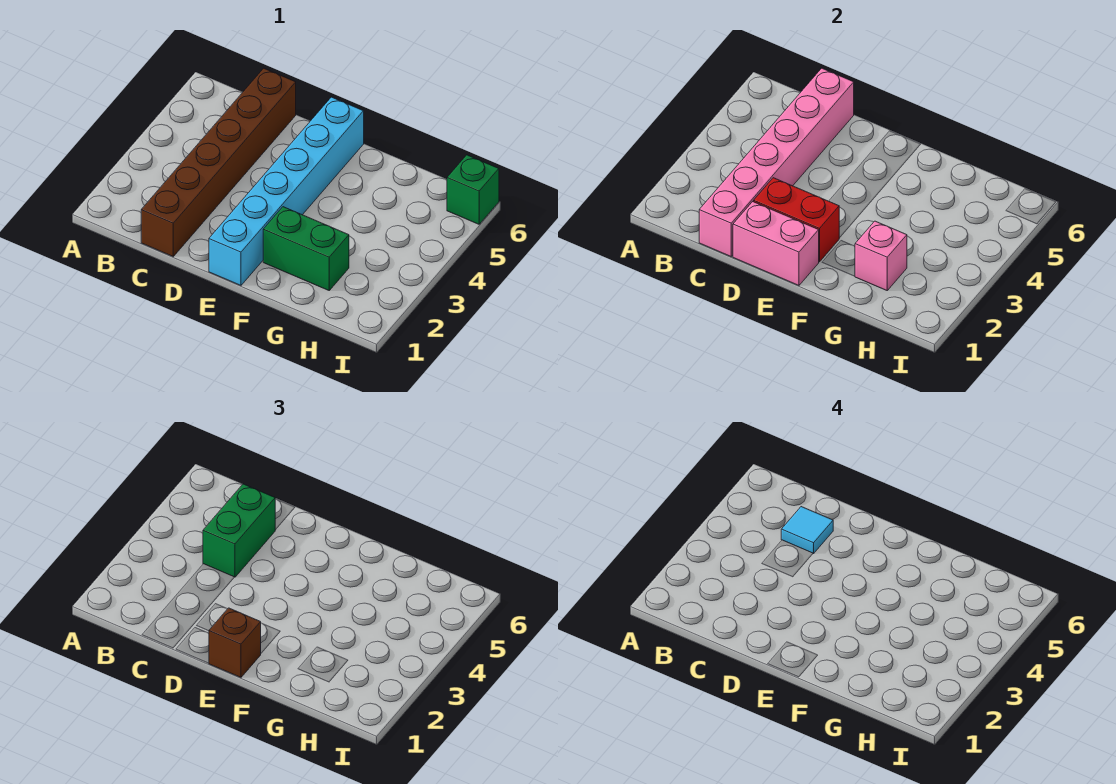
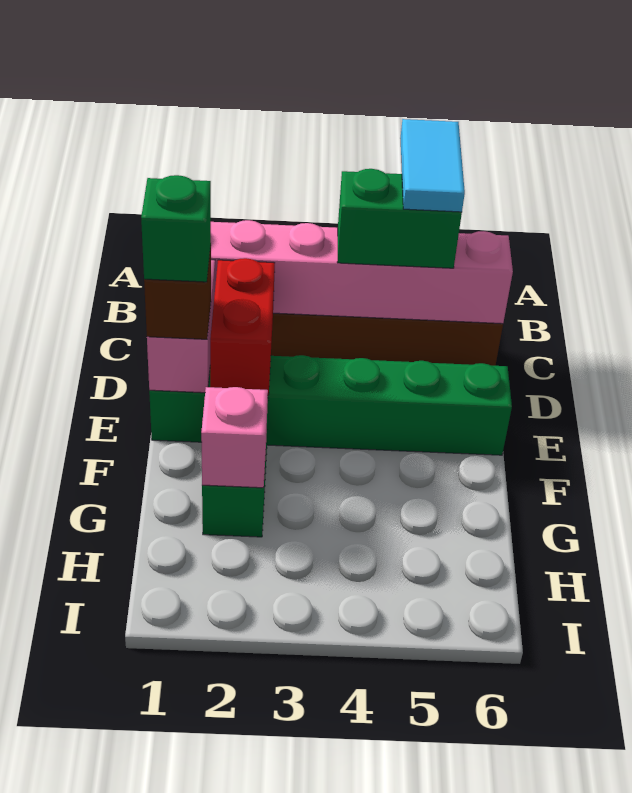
cyan tile C5 level 4 -> cyan tile B5:C5 level 4
cyan brick E1:E6 level 1 -> green brick E1:E6 level 1
green brick I6 level 1 -> green brick E1 level 4

